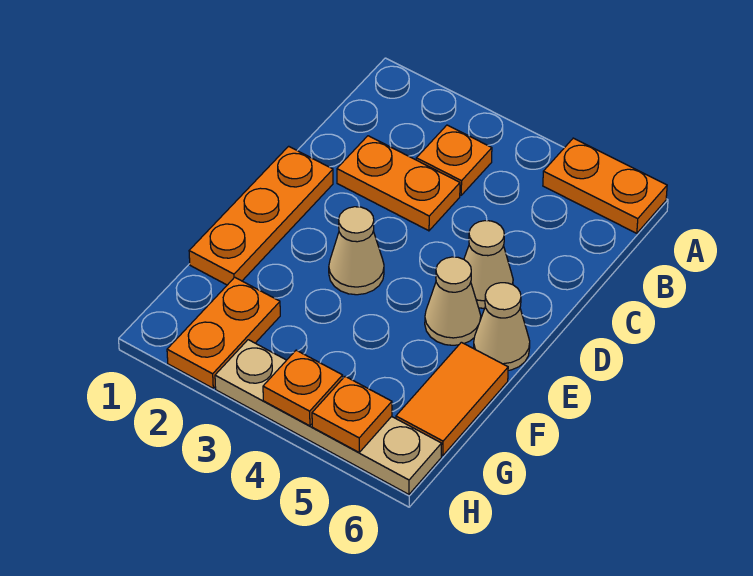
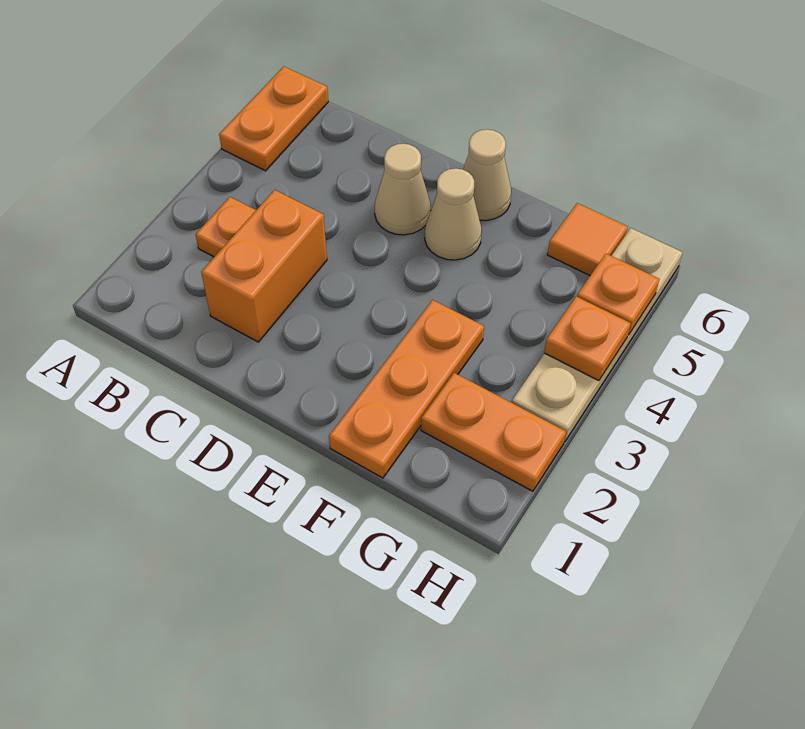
orange plate C2:C3 level 1 -> orange brick C2:C3 level 1
orange plate D1:F1 level 1 -> orange plate F1:F3 level 1
tan cone E3 level 1 -> none
orange tile F6:G6 level 1 -> orange tile G6 level 1

